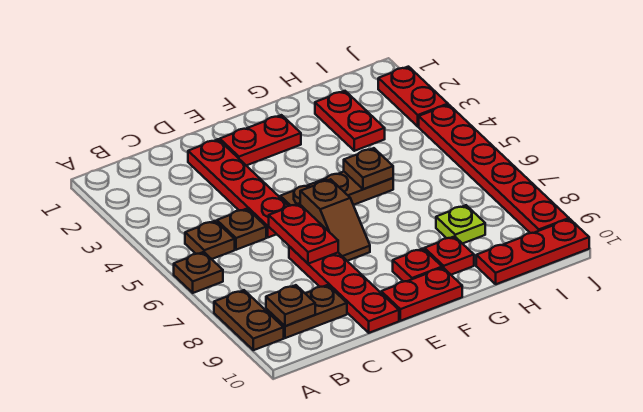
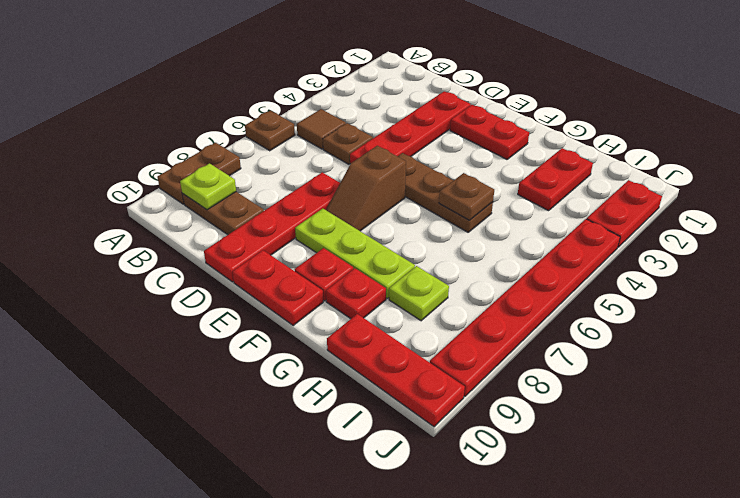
brown plate B5 level 1 -> brown tile B5 level 1
brown plate B9 level 2 -> lime plate B9 level 2
red plate D6:D7 level 2 -> none
none -> lime plate E8:G8 level 1

